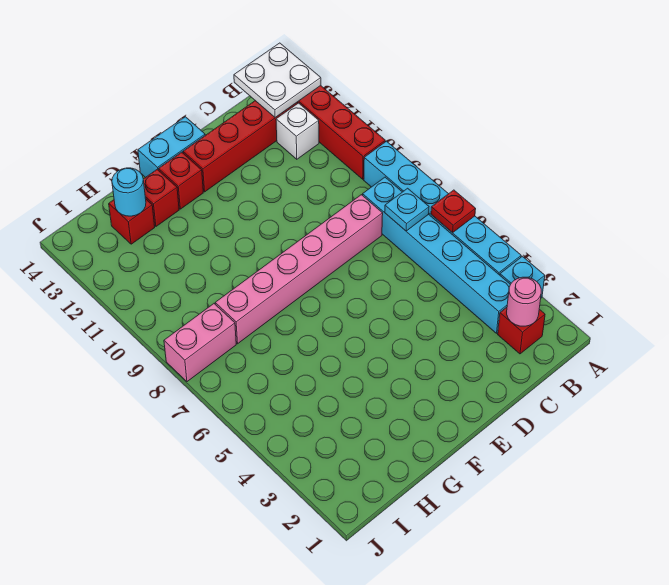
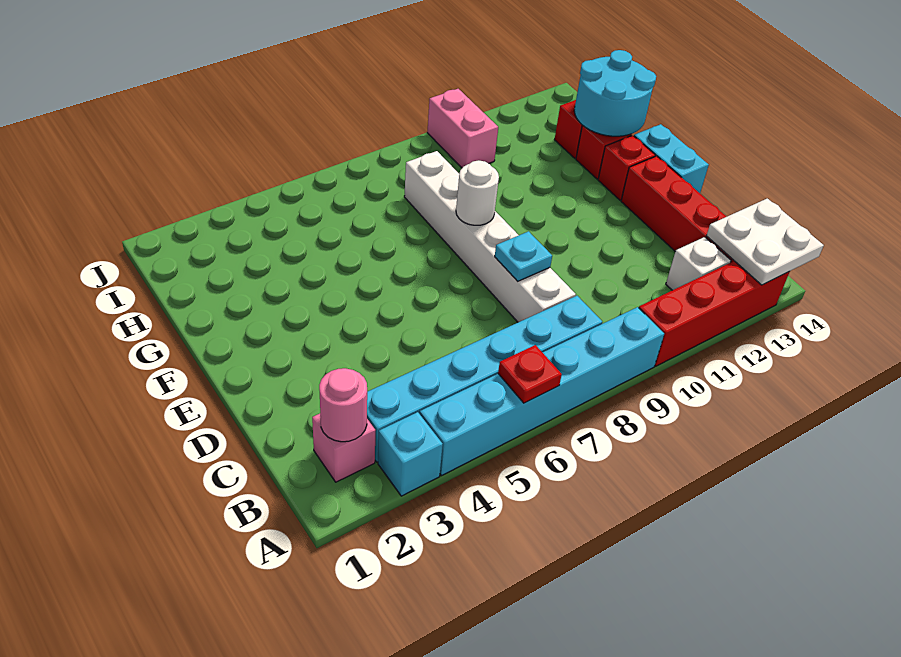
red brick B2 level 1 -> pink brick B2 level 1
cyan plate B7 level 2 -> cyan plate D8 level 2
pink brick C8:H8 level 1 -> white brick C8:H8 level 1
none -> white round brick F8 level 2
cyan round brick H13 level 2 -> cyan round brick G13:H14 level 2
pink brick I8:J8 level 1 -> pink brick I10:J10 level 1

